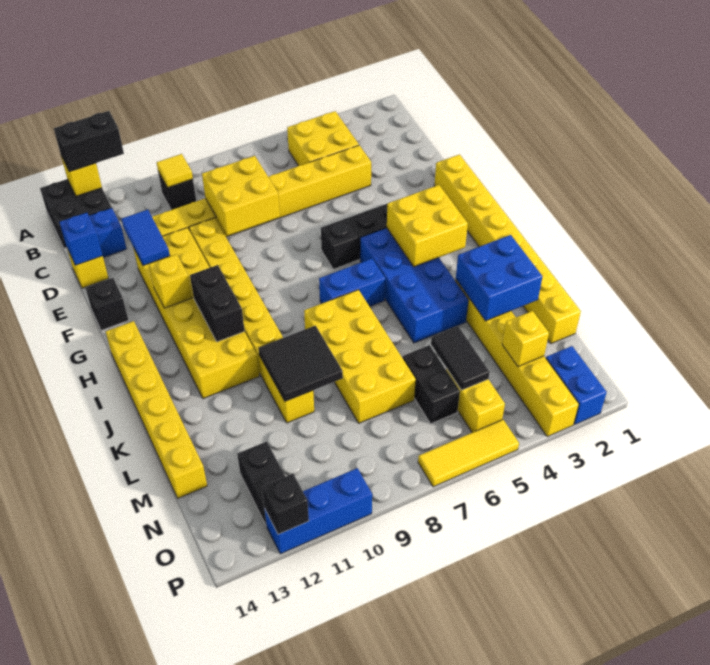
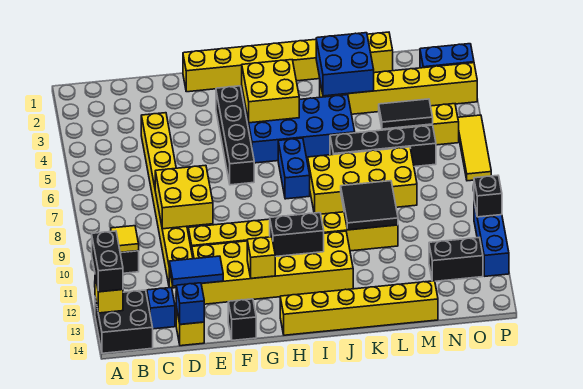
yellow brick B4:C5 level 1 -> none
black brick M6:N6 level 1 -> black brick K6:N6 level 1
yellow brick N3 level 2 -> none
black brick P12 level 2 -> black brick P10 level 2

